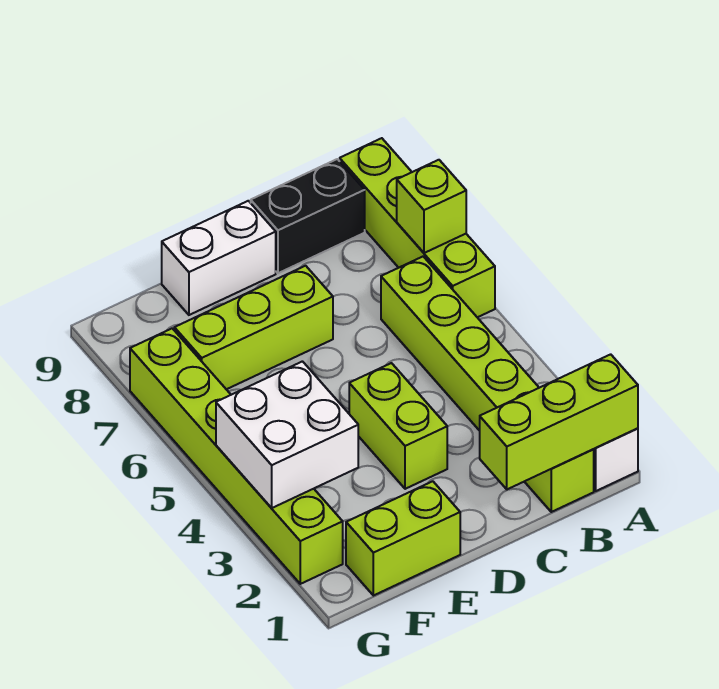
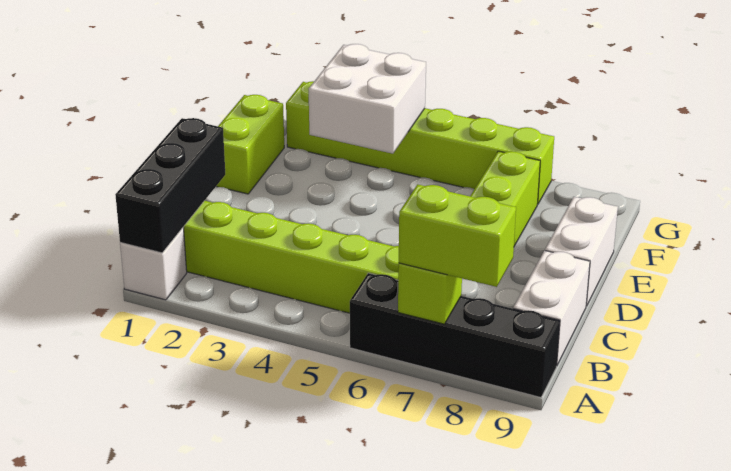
lime brick A1:C1 level 2 -> black brick A1:C1 level 2
lime brick A6:A9 level 1 -> black brick A6:A9 level 1
black brick B9:C9 level 1 -> white brick B9:C9 level 1
lime brick D3:D4 level 1 -> lime brick A7:A8 level 3

